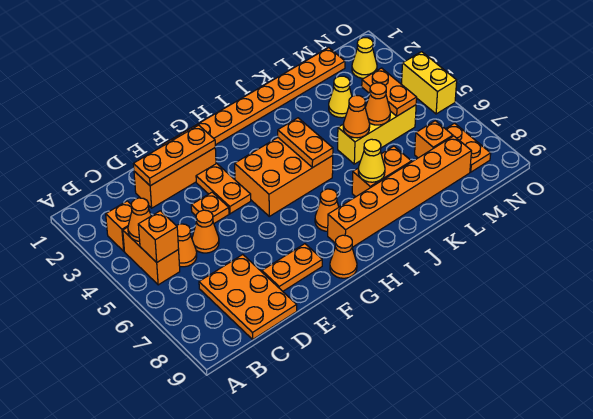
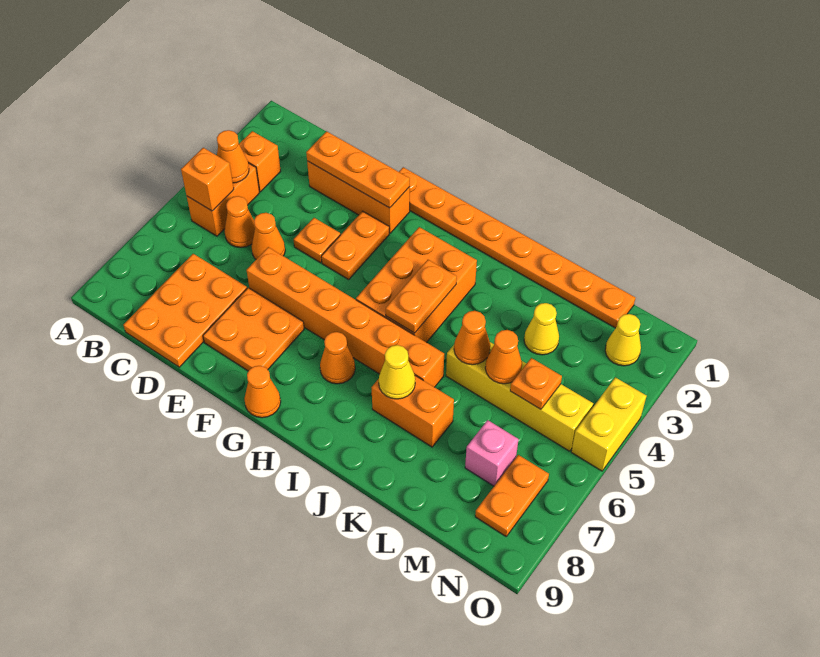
orange plate E8:F8 level 1 -> orange plate E7:F8 level 1
orange brick G4:I5 level 1 -> orange brick H3:I5 level 1
orange brick H8:M8 level 1 -> orange brick E6:J6 level 1
yellow brick K5:M5 level 1 -> yellow brick K5:N5 level 1
orange plate M4:M5 level 2 -> orange plate M5 level 2
orange brick M7 level 1 -> pink brick M7 level 1

